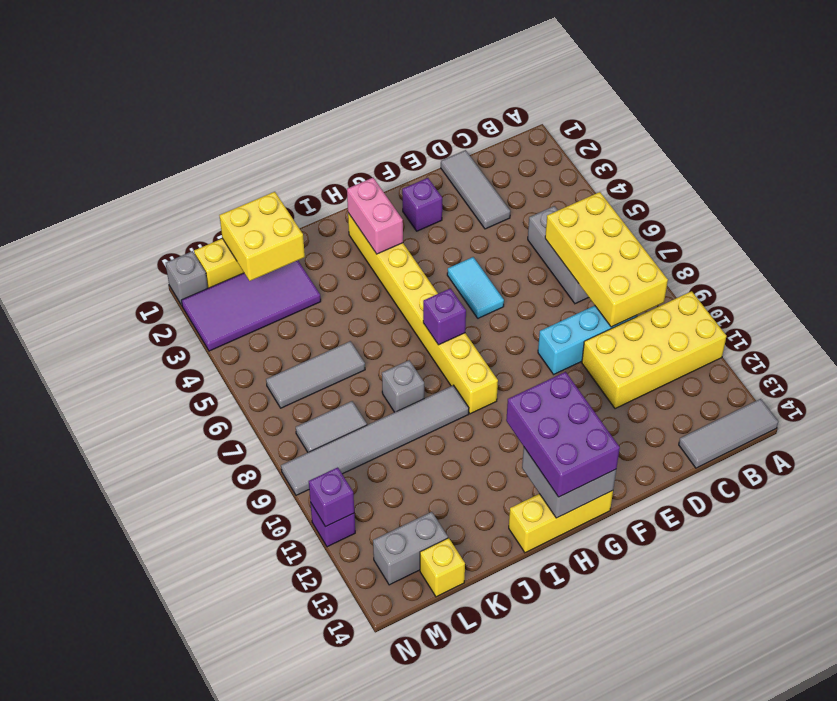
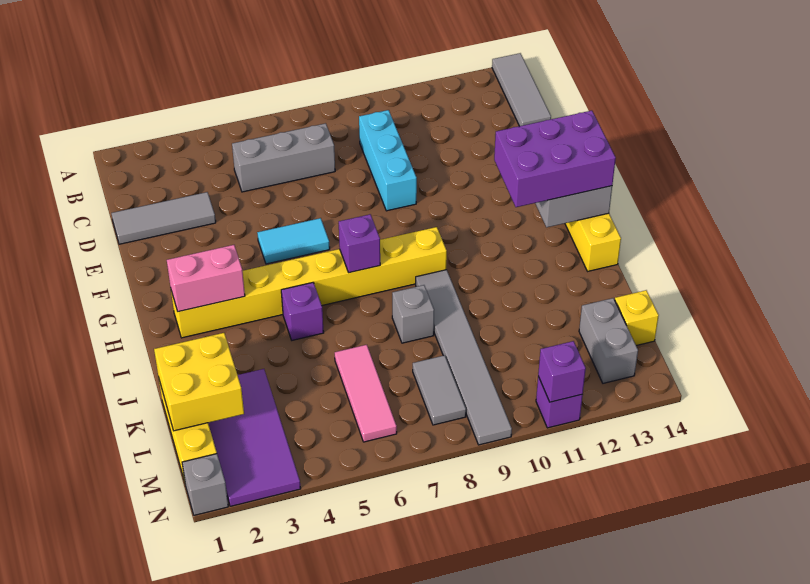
yellow brick A10:D11 level 1 -> none
yellow brick B6:C9 level 2 -> none
purple brick F2 level 1 -> purple brick I5 level 1
grey tile K6:M6 level 1 -> pink tile K6:M6 level 1

